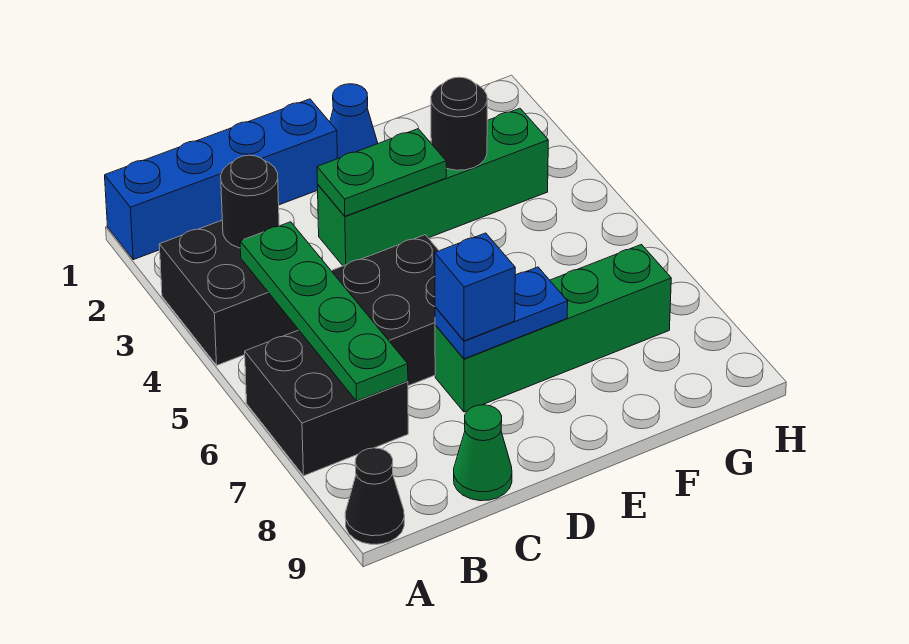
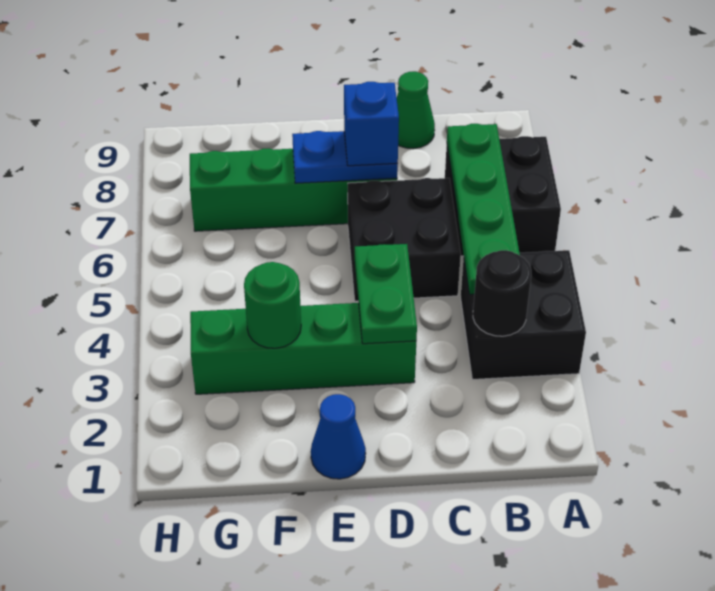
blue brick A1:D1 level 1 -> none
black cone A9 level 1 -> none
green plate D3:E3 level 2 -> green plate D3:D4 level 2
black round brick F3 level 2 -> green round brick F3 level 2

